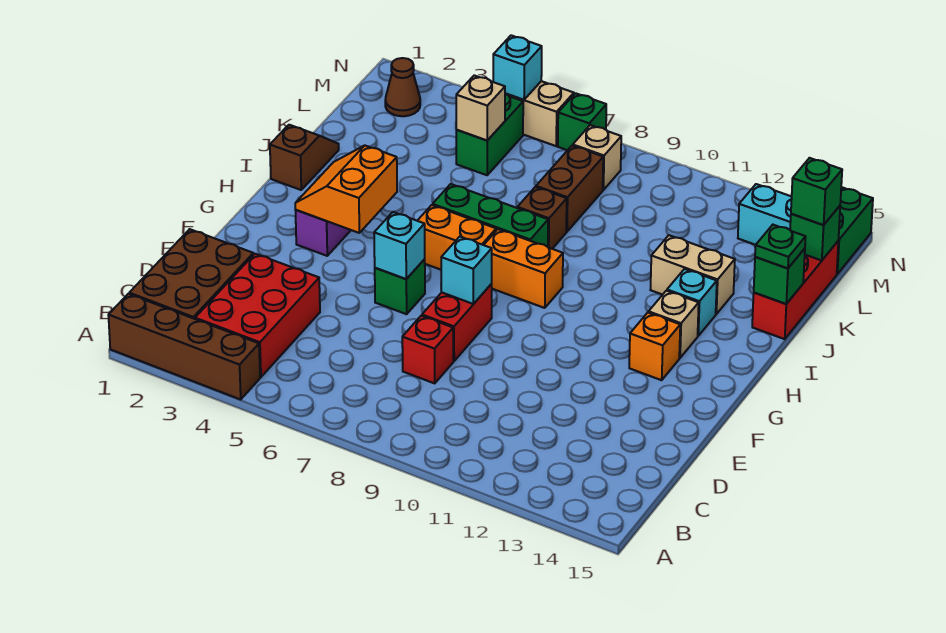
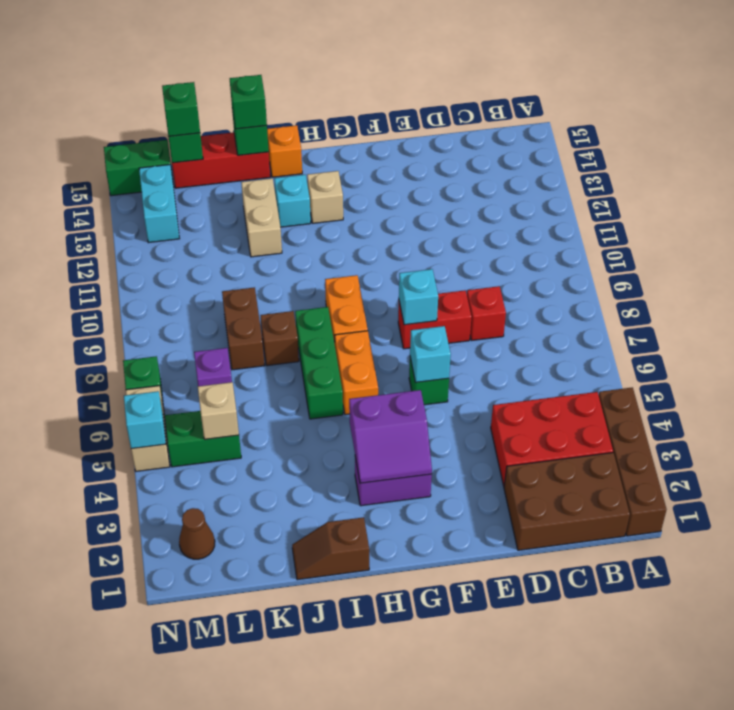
orange slope G3:H4 level 2 top 4 -> purple slope G3:H4 level 2 top 4
orange brick G13 level 1 -> orange brick I15 level 1
green plate J15 level 3 -> green brick J15 level 3
brown brick K8:L8 level 1 -> brown brick K8:K9 level 1
none -> purple brick L7 level 1
tan brick M8 level 1 -> none

